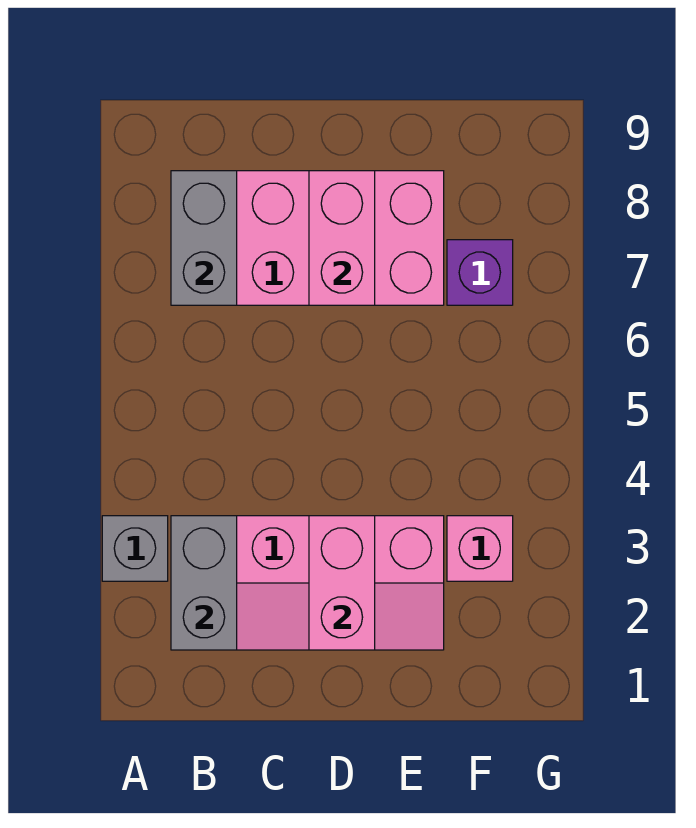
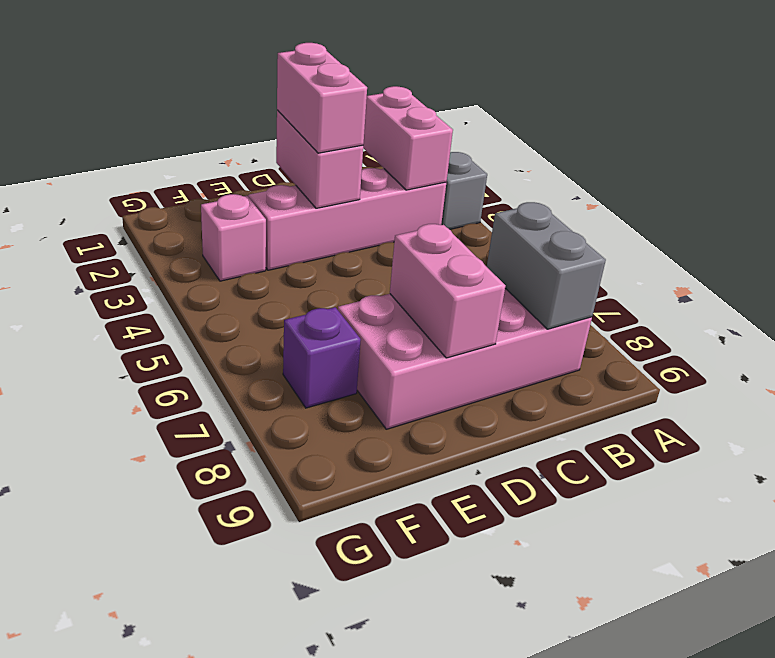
grey brick B2:B3 level 2 -> pink brick B2:B3 level 2
none -> pink brick D2:D3 level 3

